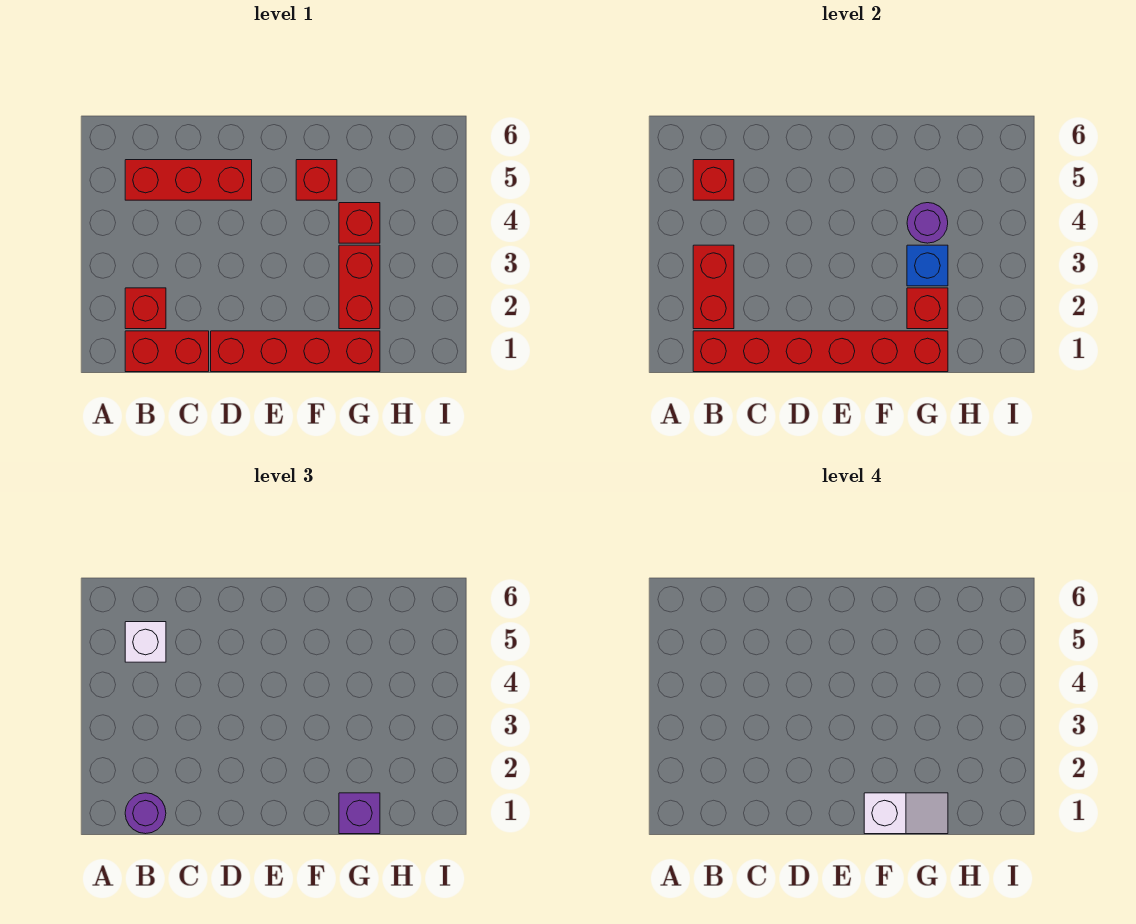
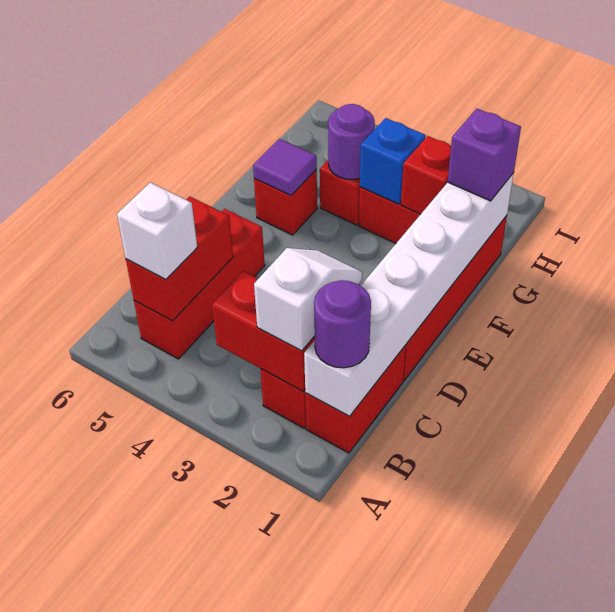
red brick B1:G1 level 2 -> white brick B1:G1 level 2
red brick B5 level 2 -> red brick B5:C5 level 2
white slope F1:G1 level 4 top F -> white slope B2:C2 level 3 top B
none -> purple tile F5 level 2

